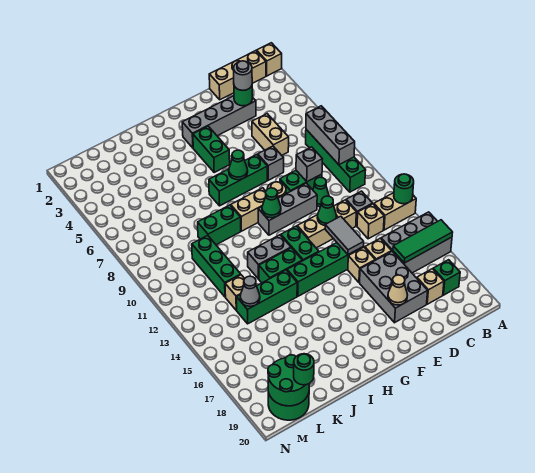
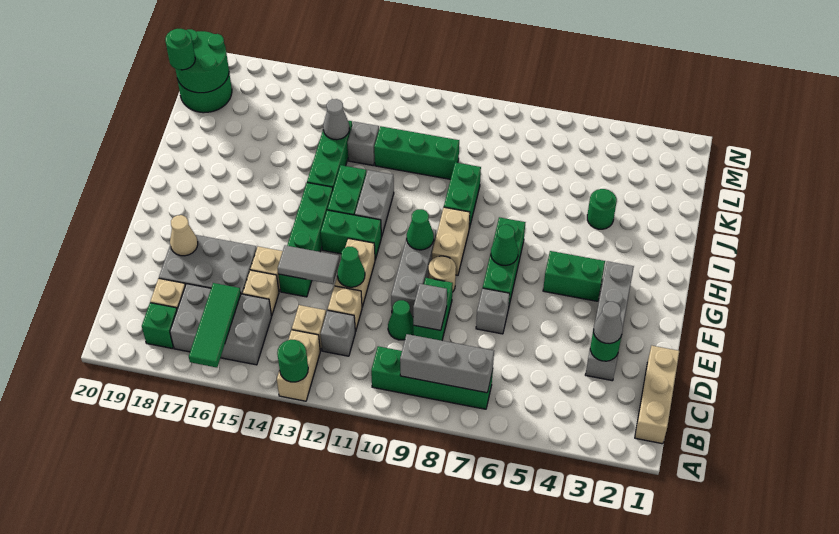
tan brick A1 level 1 -> none
grey brick A15:C16 level 1 -> grey brick B15:C17 level 1
grey round brick D3 level 3 -> grey cone D3 level 3
tan brick D5:D6 level 1 -> none
none -> green round brick J4 level 1
tan brick K13 level 1 -> grey brick K13 level 1

